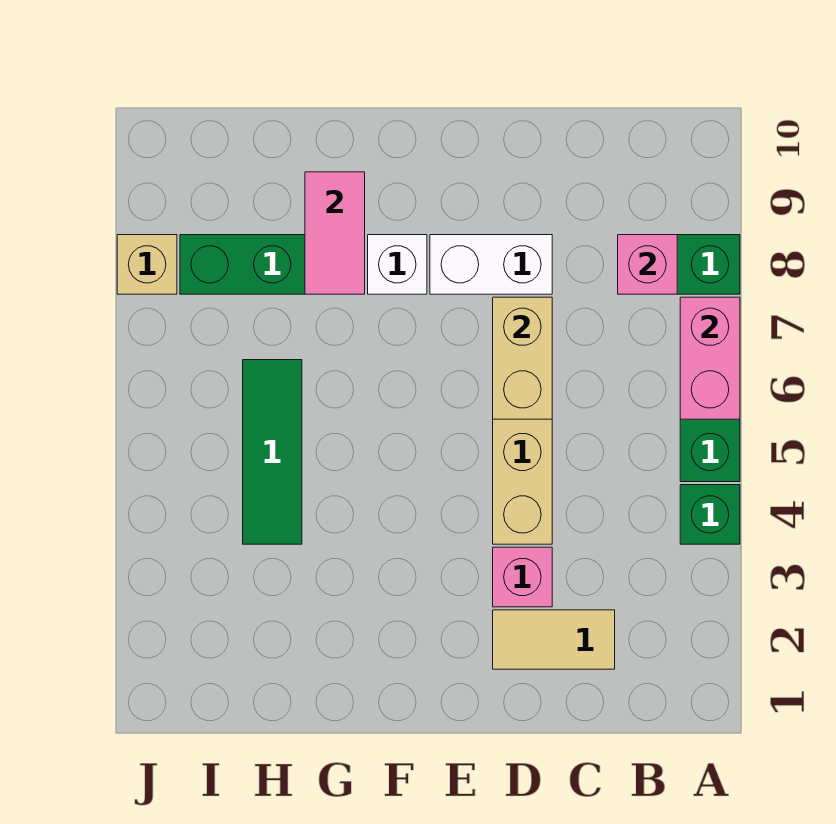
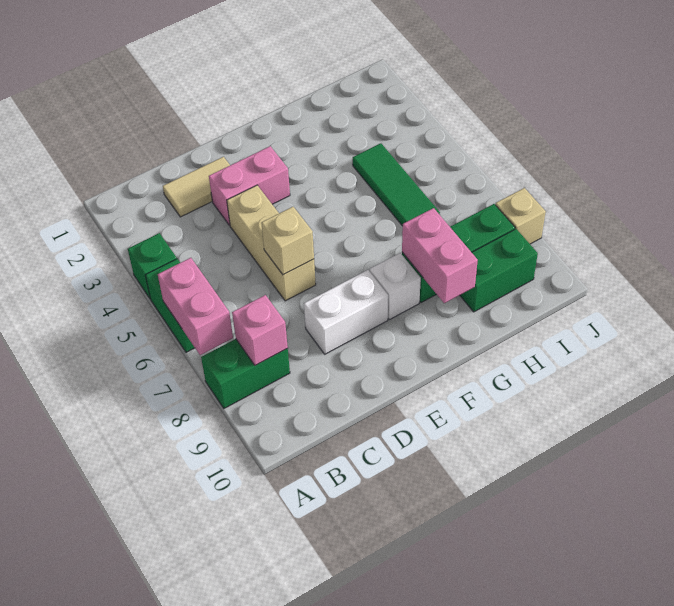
pink brick D3 level 1 -> pink brick D3:E3 level 1
tan brick D6:D7 level 2 -> tan brick D6 level 2
pink tile G8:G9 level 2 -> pink brick G8:G9 level 2
none -> green brick H9:I9 level 1

